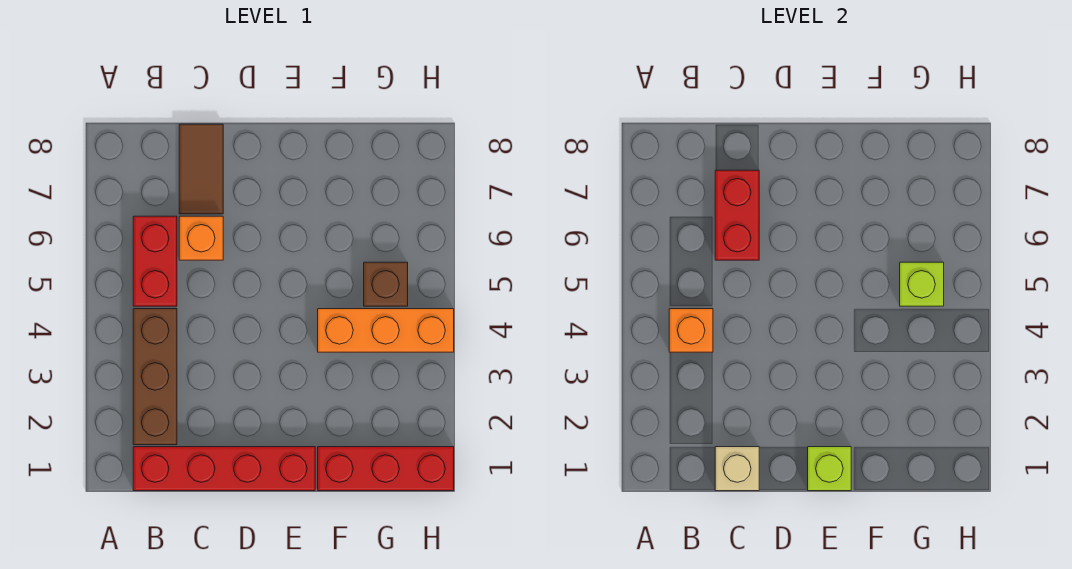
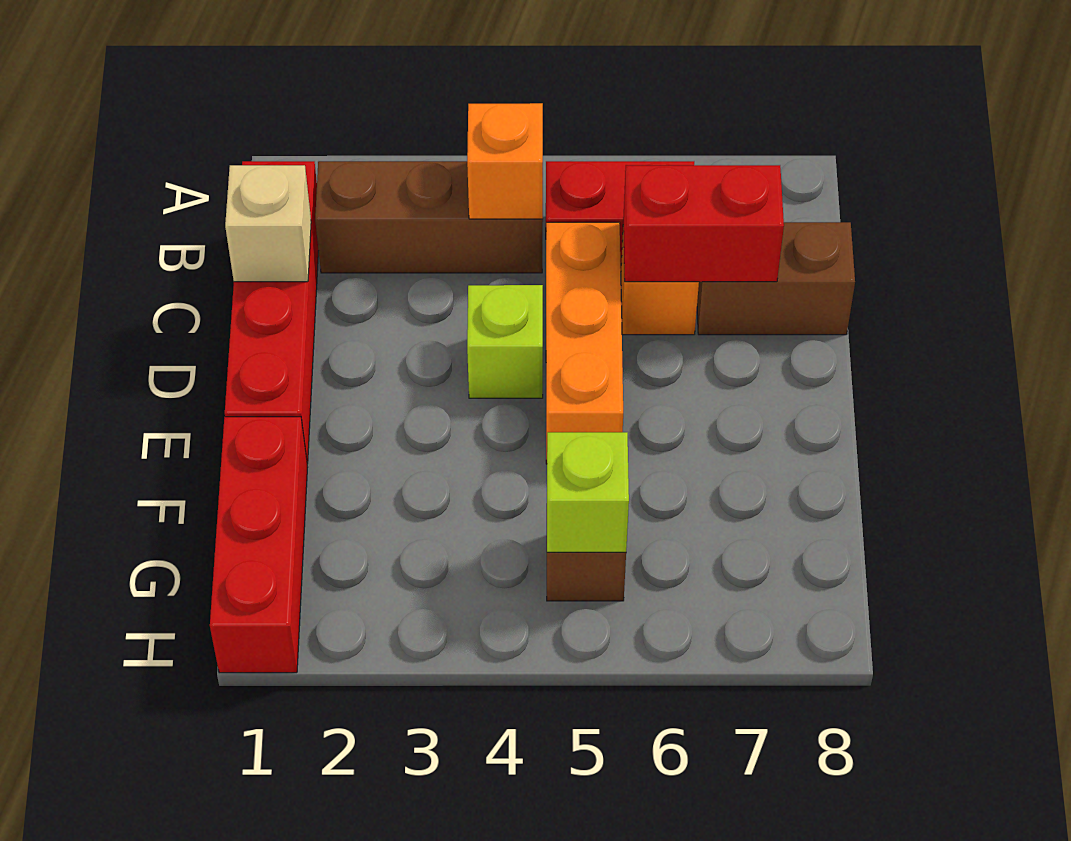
brown tile C7:C8 level 1 -> brown brick C7:C8 level 1
lime brick E1 level 2 -> lime brick D4 level 1
orange brick F4:H4 level 1 -> orange brick C5:E5 level 1

